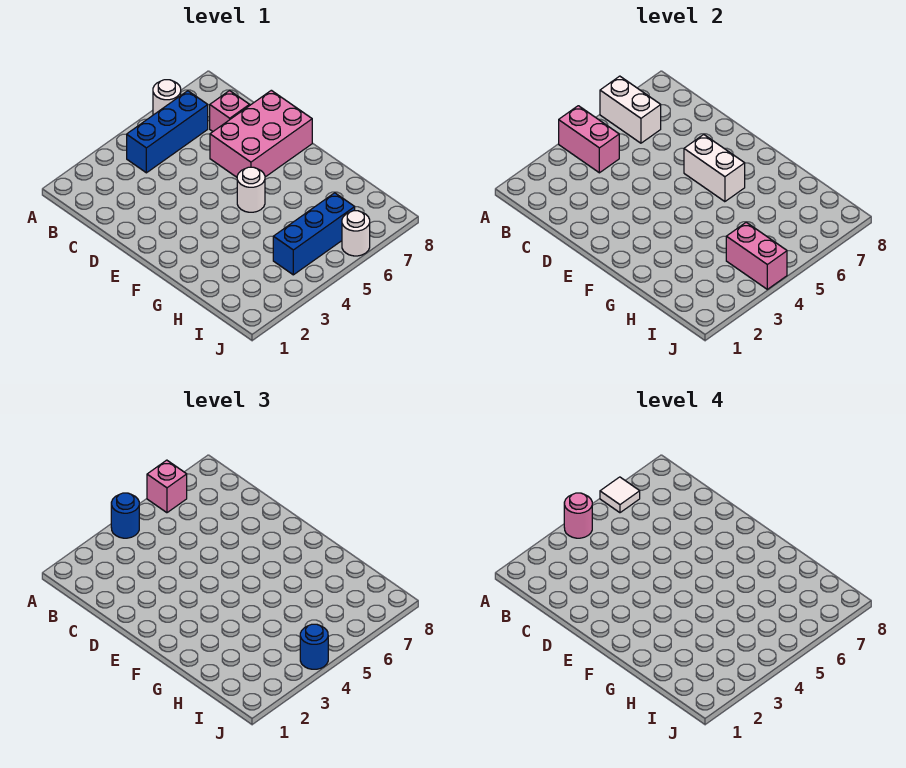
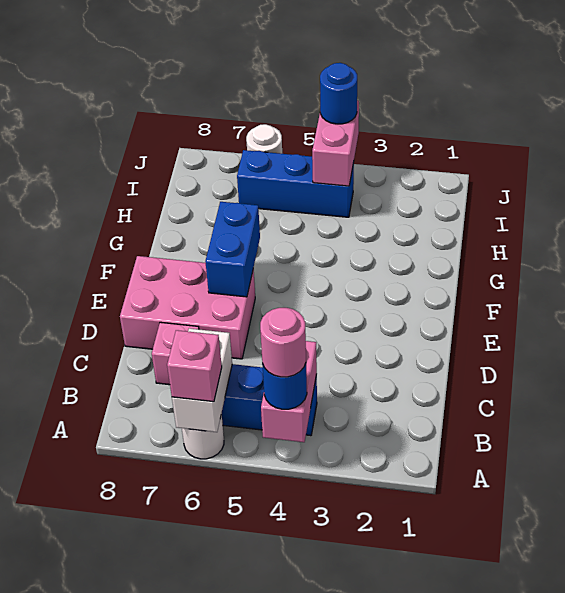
white tile A6 level 4 -> none
white brick E6:F6 level 2 -> blue brick E6:F6 level 2
white round brick F5 level 1 -> none

